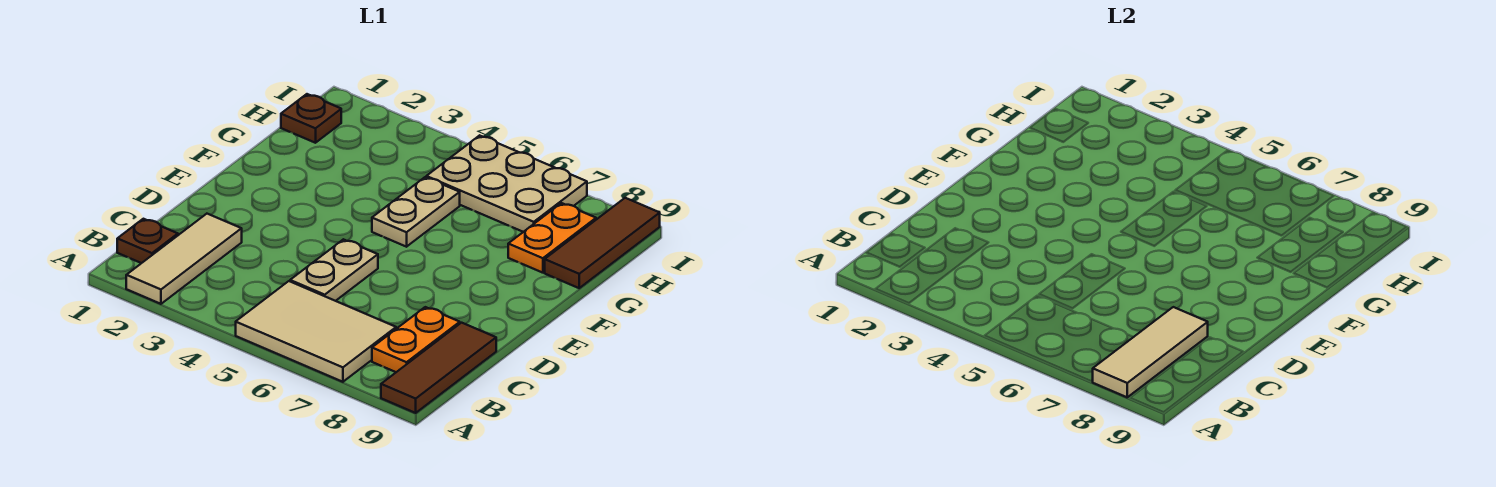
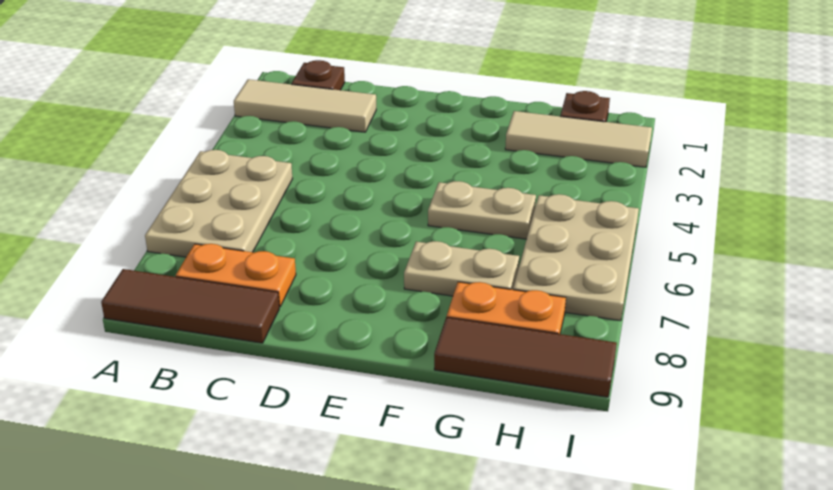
tan tile A5:B7 level 1 -> tan plate A5:B7 level 1
tan tile A8:C8 level 2 -> tan tile G2:I2 level 1
tan plate C5:D5 level 1 -> tan plate F7:G7 level 1

